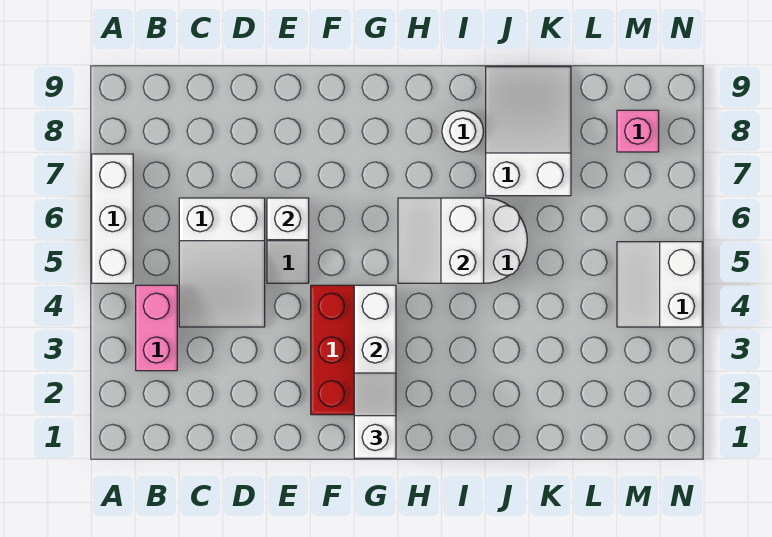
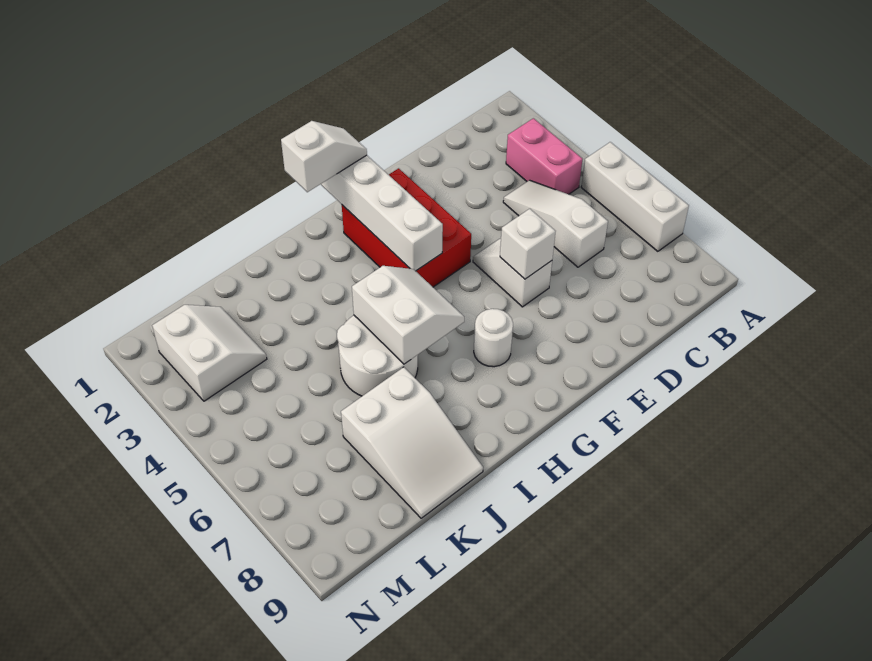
white slope C4:D6 level 1 top 6 -> white slope C4:C6 level 1 top 6
white slope G1:G2 level 3 top 1 -> white slope G1:H1 level 3 top H
white round brick I8 level 1 -> white round brick G7 level 1
white slope M4:N5 level 1 top N -> white slope L2:M3 level 1 top M
pink brick M8 level 1 -> none

